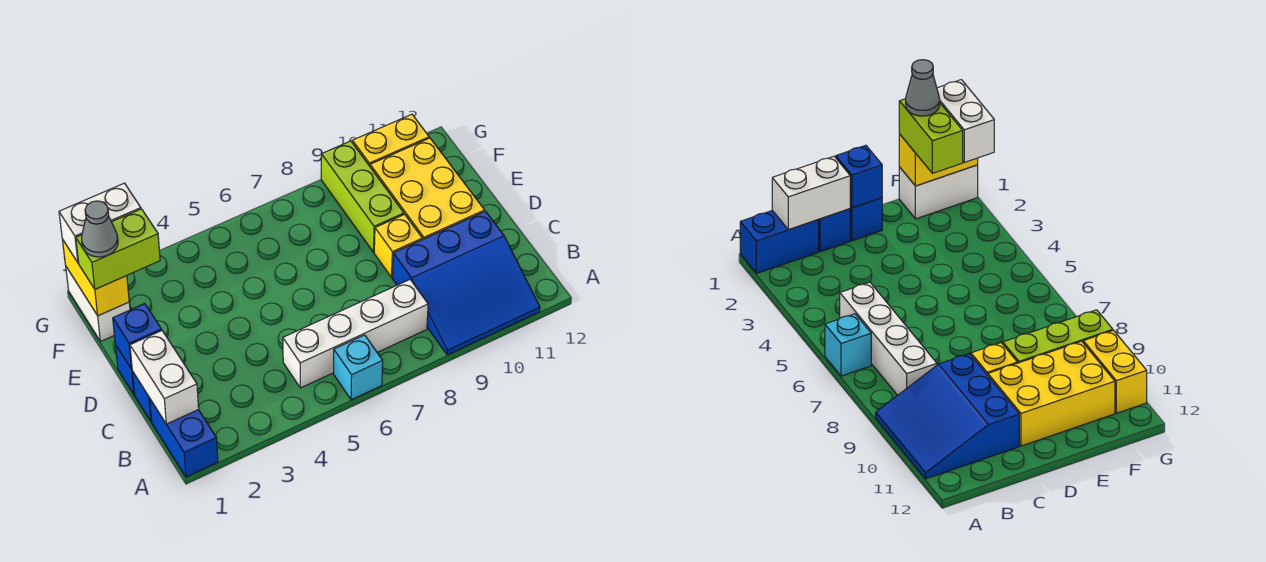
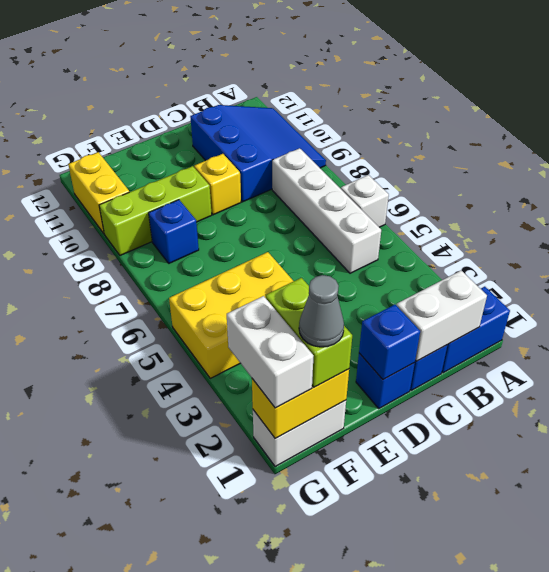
cyan brick A6 level 1 -> white brick A6 level 1
yellow brick D10:F11 level 1 -> yellow brick E4:G5 level 1
none -> blue brick F8 level 1

